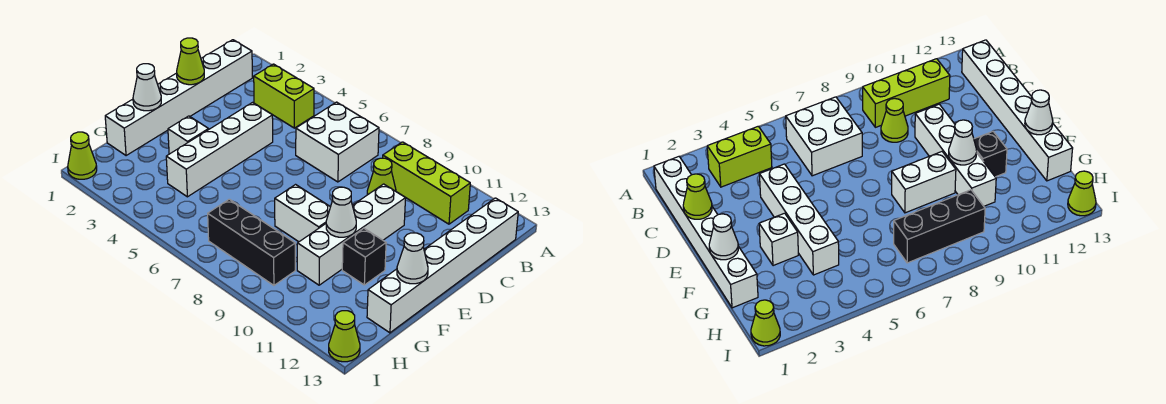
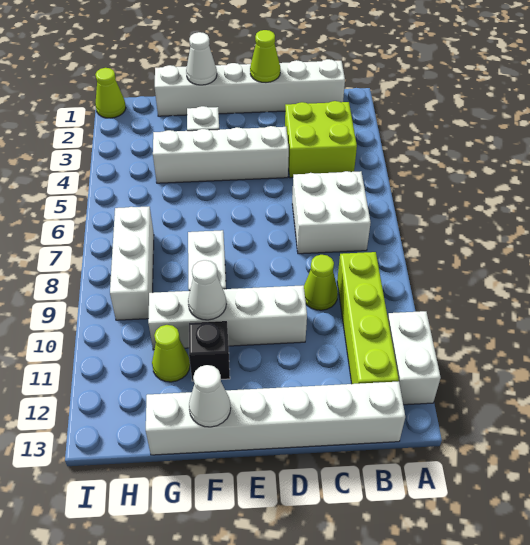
none -> white brick A11:A12 level 1
lime brick B3:B4 level 1 -> lime brick B3:C4 level 1
lime brick B9:B11 level 1 -> lime brick B9:B12 level 1
black brick H7:H9 level 1 -> white brick H7:H9 level 1
lime cone I13 level 1 -> lime cone G11 level 1

